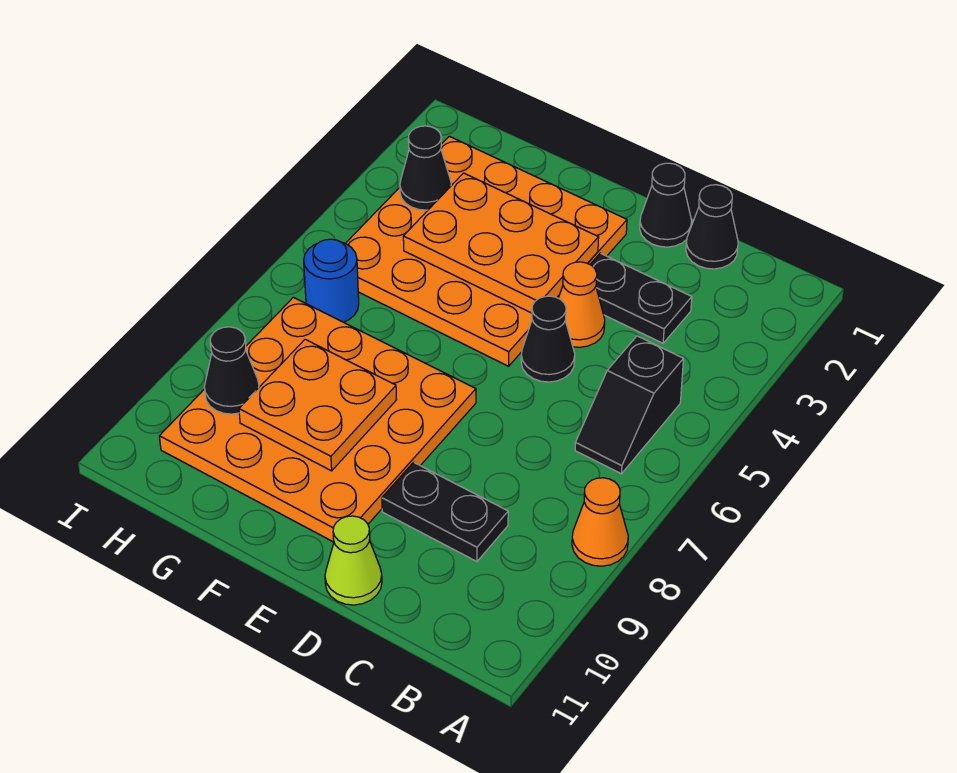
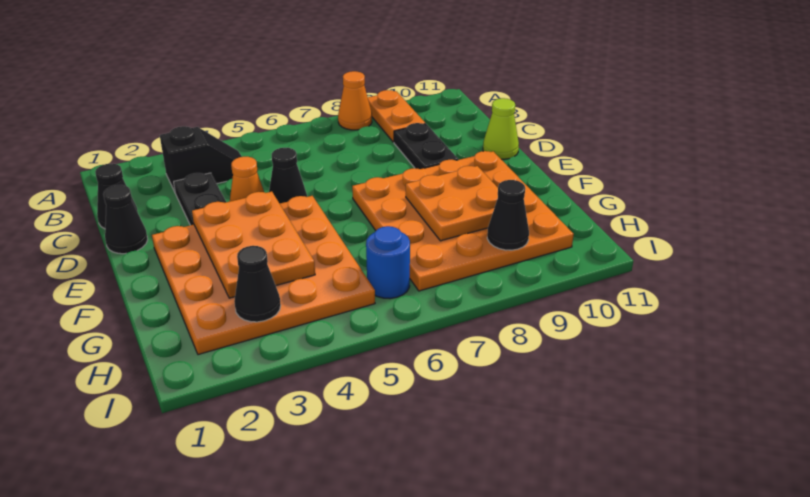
none -> orange plate A9:B9 level 1
black slope B5:B6 level 1 top 5 -> black slope B3:B4 level 1 top 3

